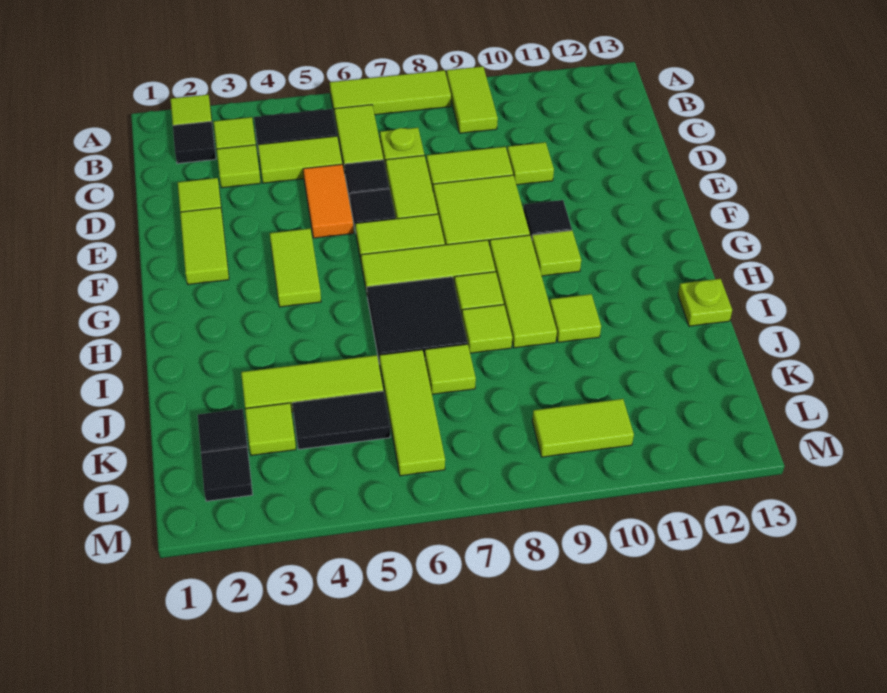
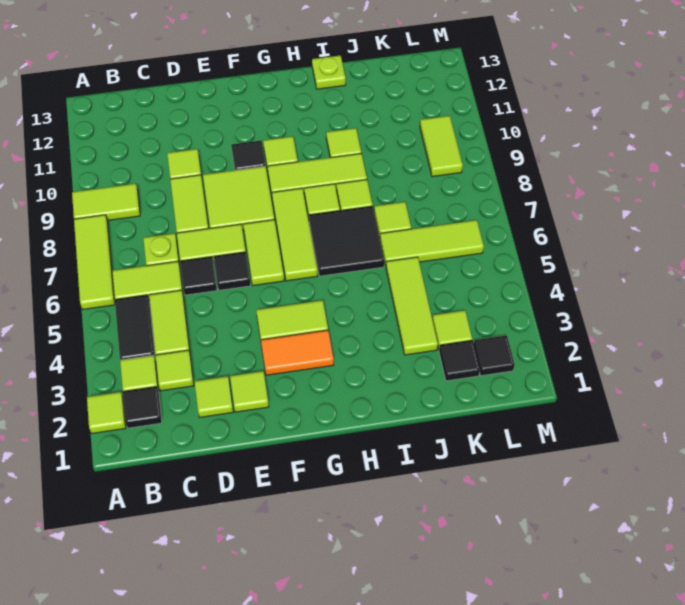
orange tile D5:E5 level 1 -> orange tile F3:G3 level 1
lime tile E2:F2 level 1 -> lime tile E2 level 1
black tile K4:K5 level 1 -> none

